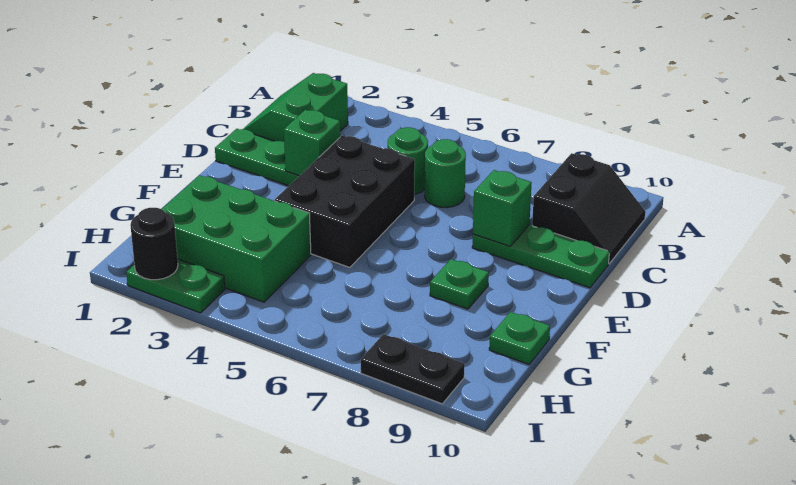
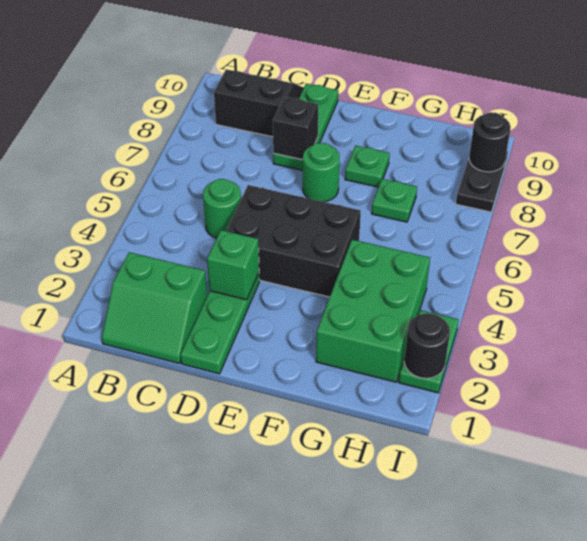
green round brick C6 level 1 -> green round brick E7 level 1
green brick D8 level 2 -> black brick D8 level 2
green plate G10 level 1 -> green plate G7 level 1
none -> black round brick I9 level 2

